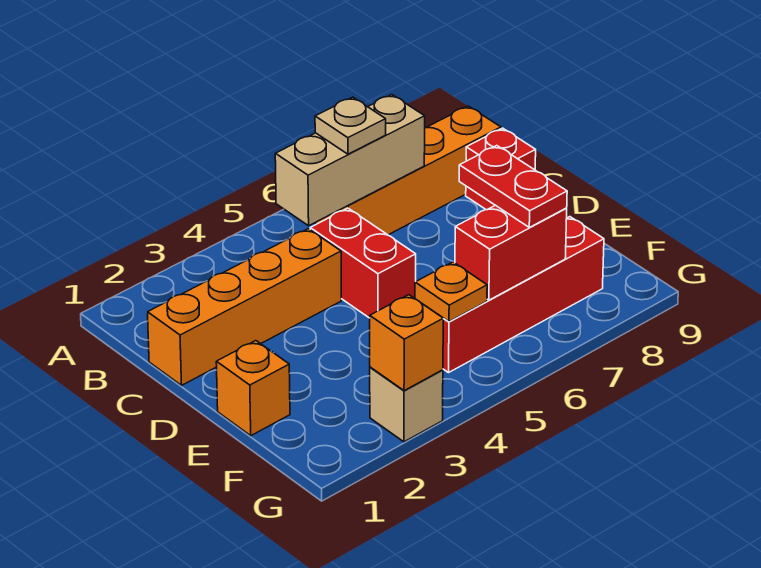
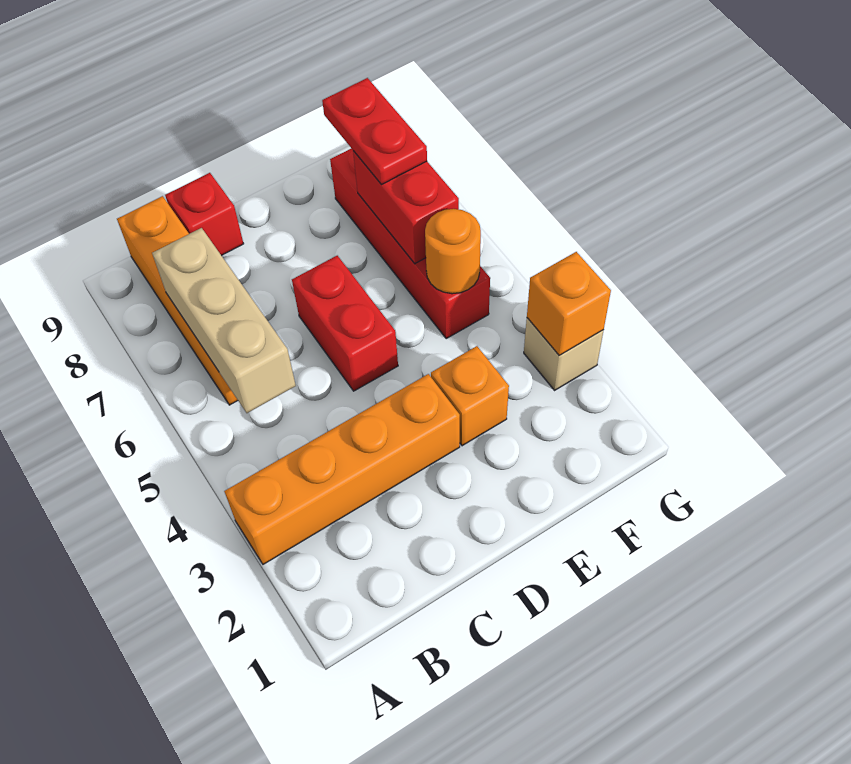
tan plate B6 level 3 -> none
orange brick C1:C4 level 1 -> orange brick A3:D3 level 1
red brick C5:D5 level 1 -> red brick D5:D6 level 1
orange brick E1 level 1 -> orange brick E3 level 1
red plate E7:F7 level 3 -> red plate F7:F8 level 3
orange plate F5 level 2 -> orange round brick F5 level 2

